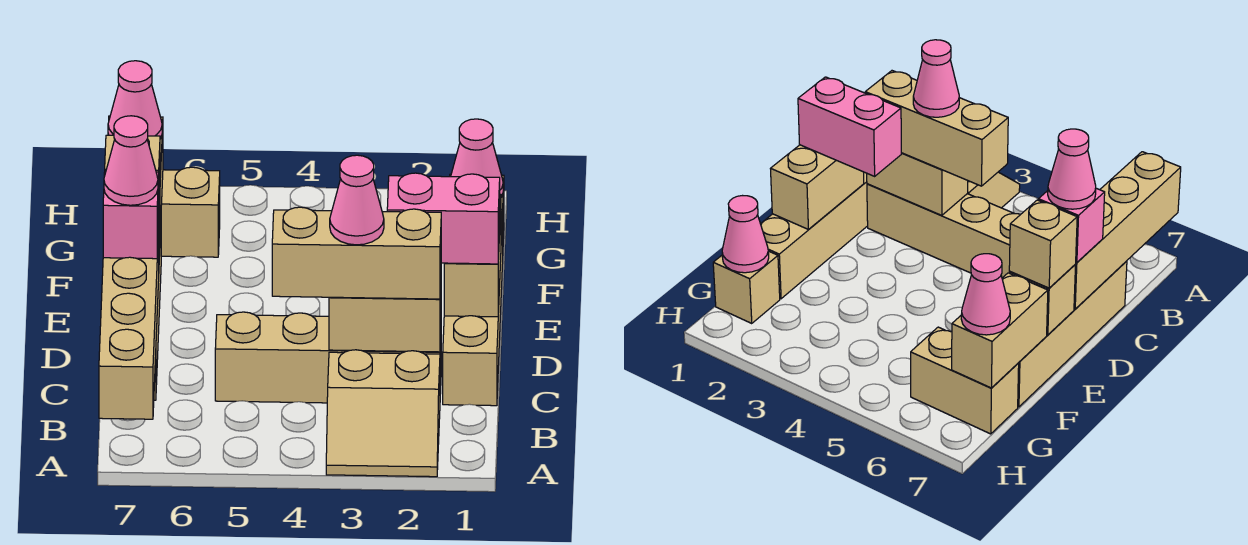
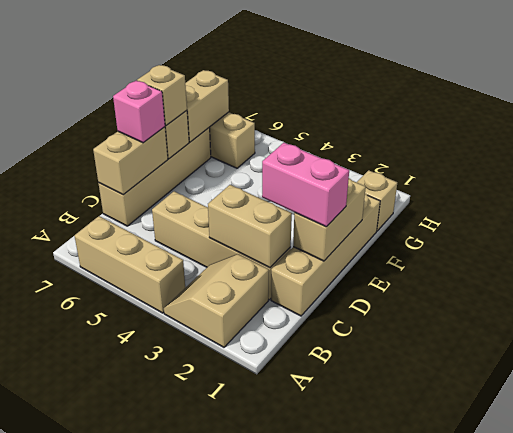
tan slope A2:B3 level 1 top B -> tan slope A2:B3 level 1 top 2
tan brick A7:D7 level 2 -> tan brick C7:D7 level 2
tan brick C2:C4 level 3 -> tan brick A4:A6 level 1
pink cone C3 level 4 -> none
pink cone D7 level 4 -> none
pink cone G1 level 2 -> none
pink cone G7 level 3 -> none

